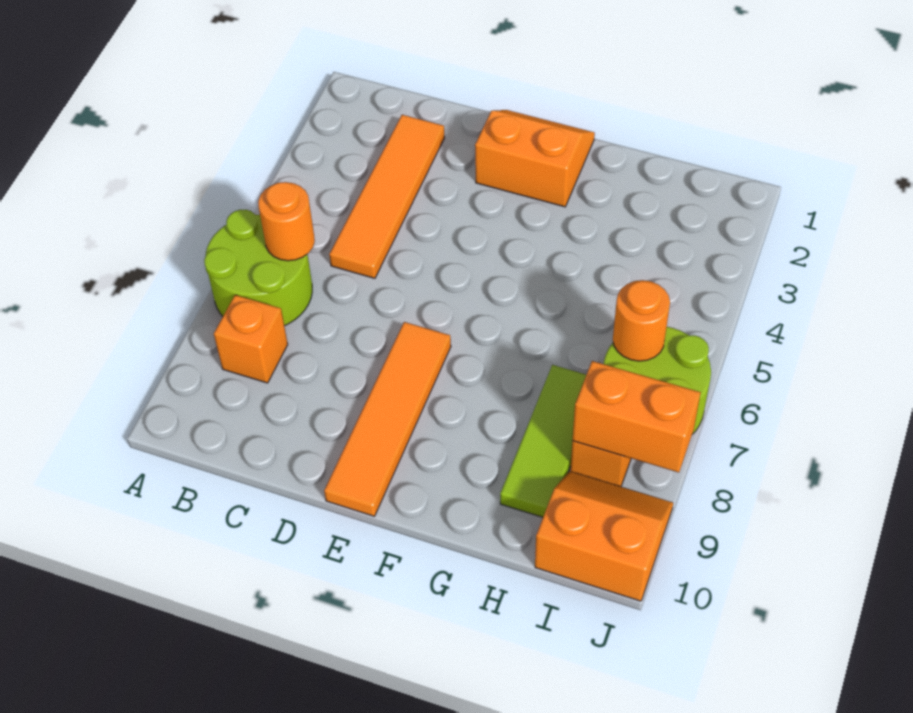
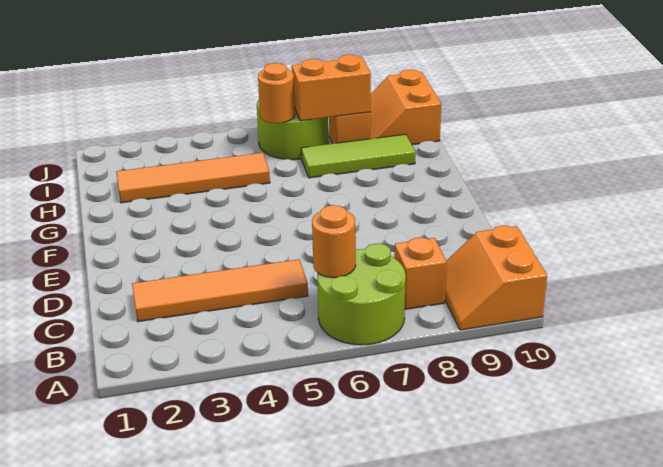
orange slope E1:F2 level 1 top 2 -> orange slope A9:B10 level 1 top 10
orange tile E7:E10 level 1 -> orange tile H2:H5 level 1
orange brick I8:J8 level 2 -> orange brick I7:I8 level 2

